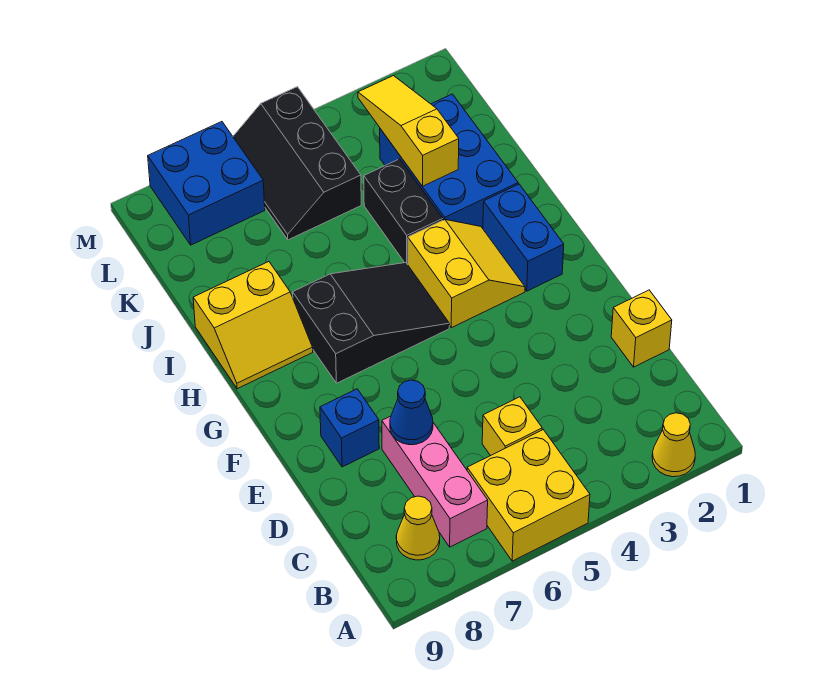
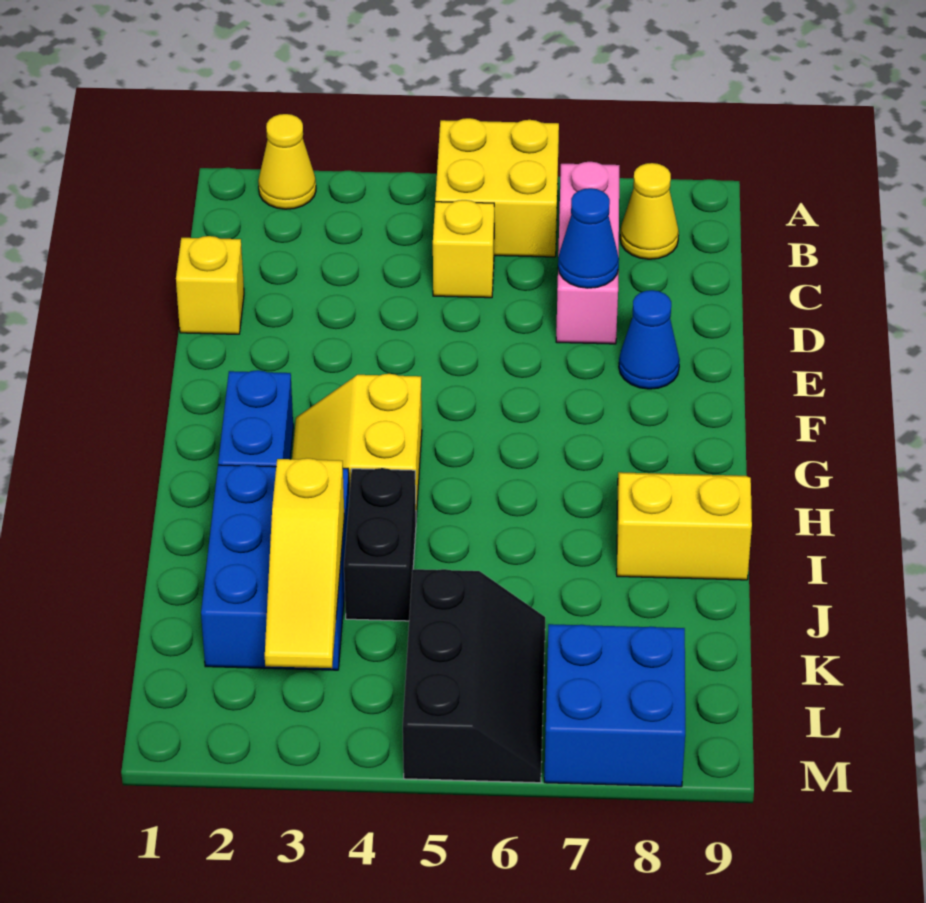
blue brick E8 level 1 -> blue cone E8 level 1
black slope G5:H7 level 1 top 7 -> none

